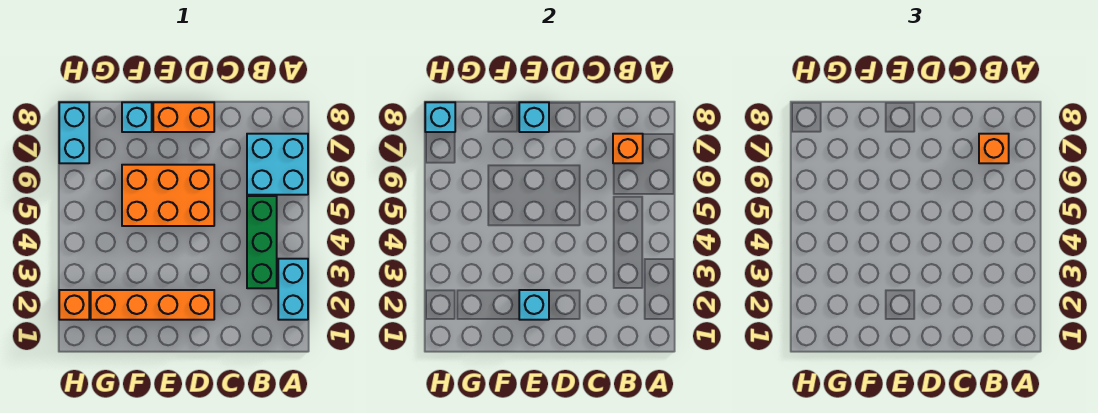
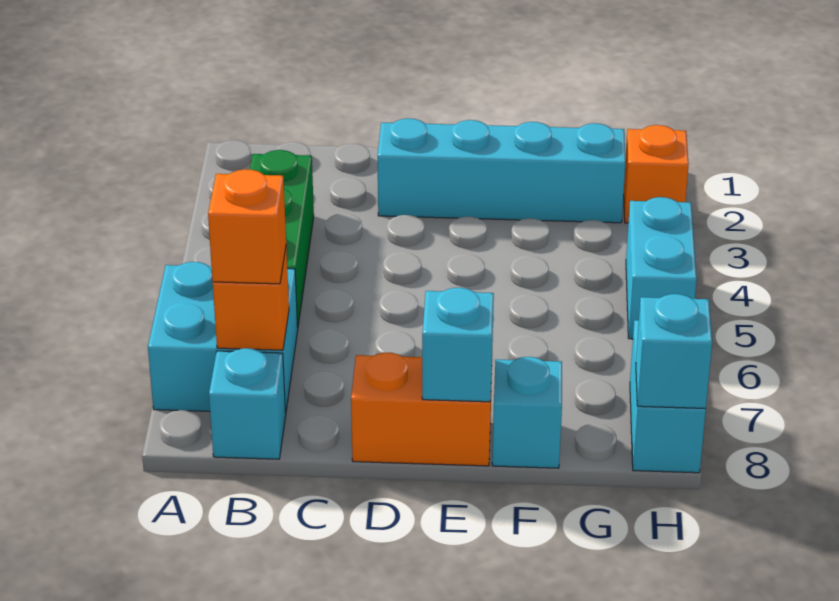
cyan brick A2:A3 level 1 -> cyan brick H4:H5 level 1
orange brick D2:G2 level 1 -> cyan brick D2:G2 level 1
orange brick D5:F6 level 1 -> none
cyan brick E2 level 2 -> cyan brick B8 level 1

